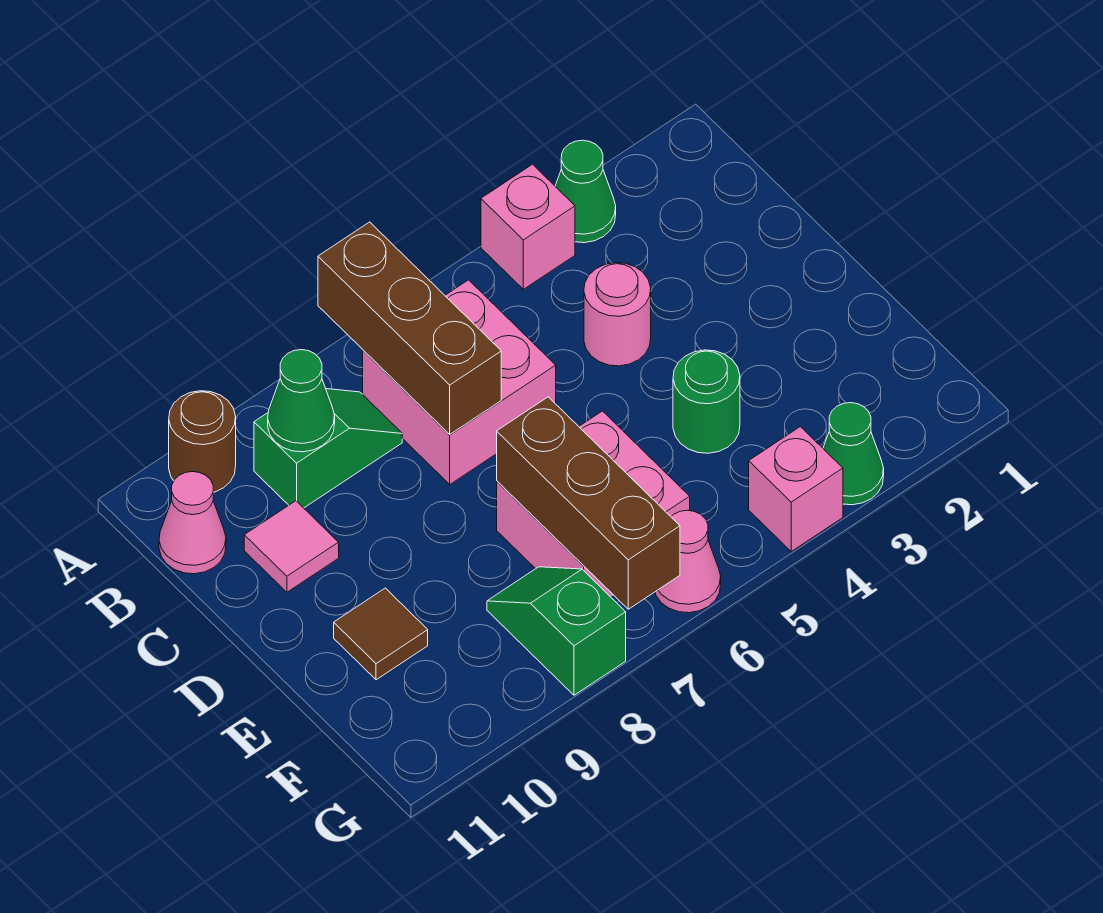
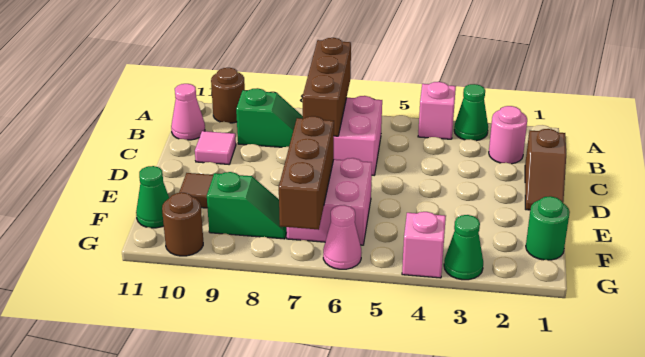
green cone B9 level 2 -> green cone F11 level 1
none -> brown slope C1:D1 level 1 top C
pink round brick C4 level 1 -> pink round brick B2 level 1
green round brick E4 level 1 -> green round brick F1 level 1
green slope F8:G8 level 1 top G -> green slope F8:F9 level 1 top 9
none -> brown round brick G10 level 1

